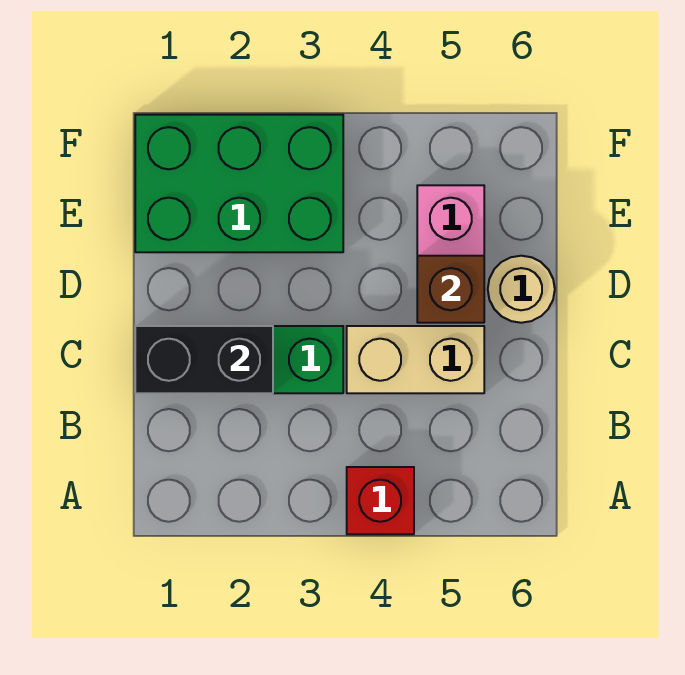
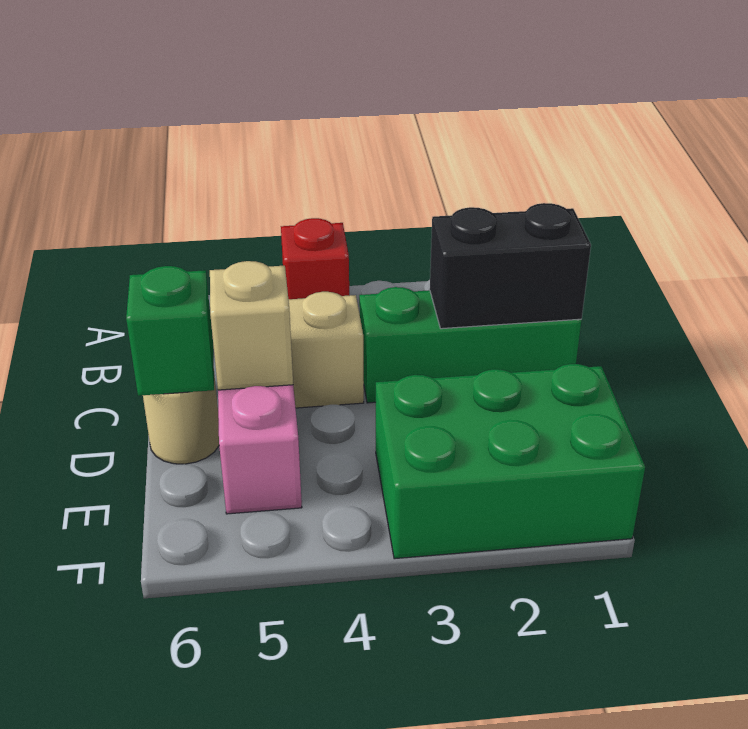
brown brick D5 level 2 -> tan brick D5 level 2
none -> green brick D6 level 2

